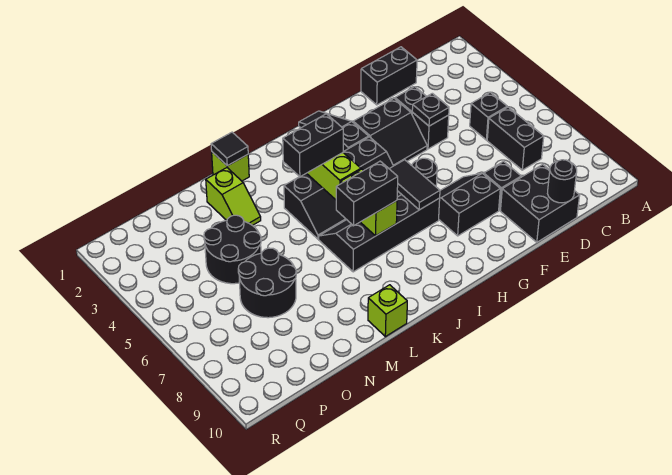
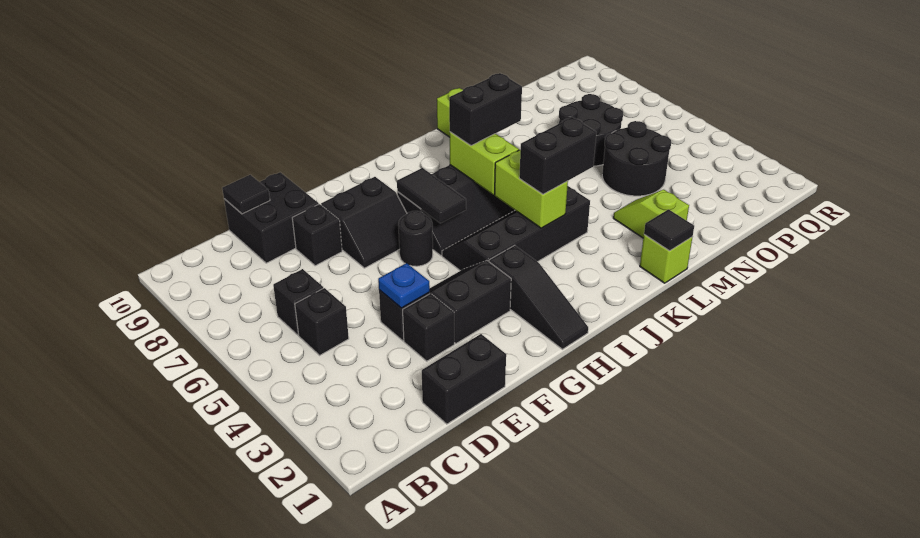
black brick C6:C7 level 1 -> black brick C6 level 1
black round brick D10 level 2 -> black tile D10 level 2
black plate E4 level 2 -> blue plate E4 level 2

